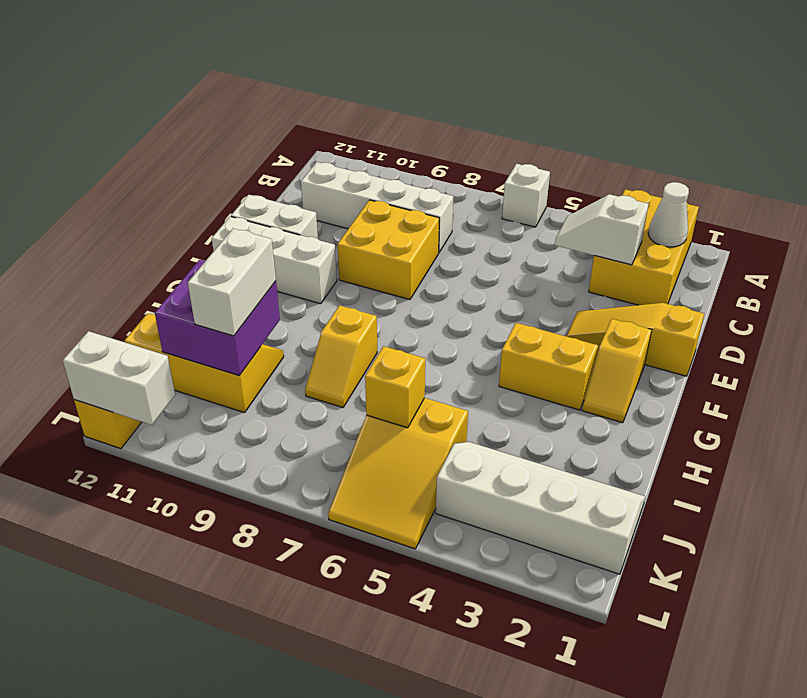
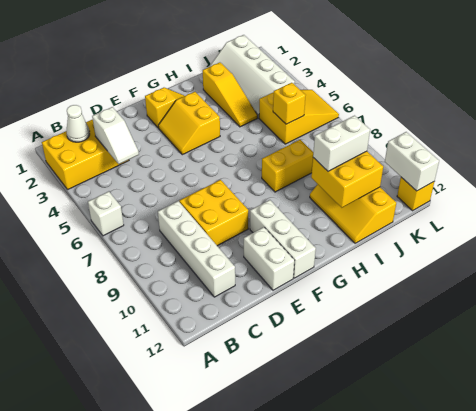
yellow slope E1:E3 level 1 top 1 -> yellow slope I2:I4 level 1 top 2
yellow slope H8:I8 level 1 top H -> yellow brick H8:I8 level 1
purple brick I10:J11 level 2 -> yellow brick I10:J11 level 2

